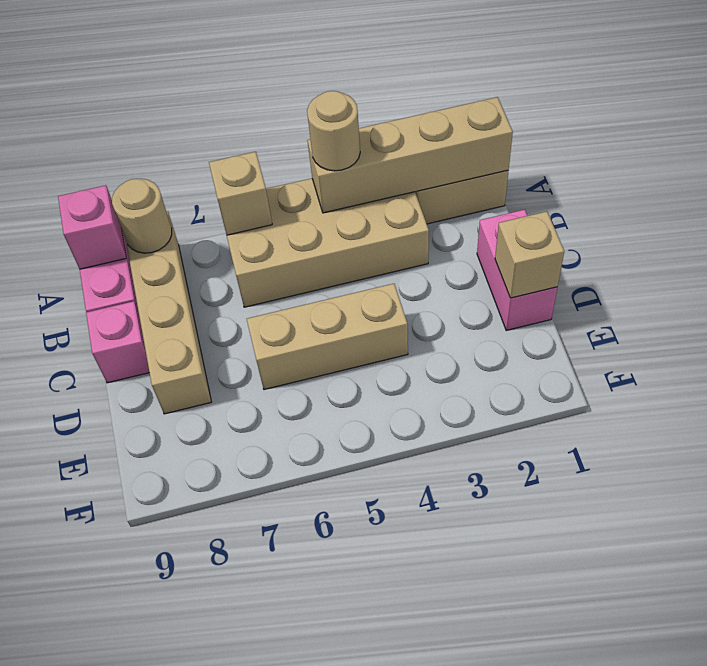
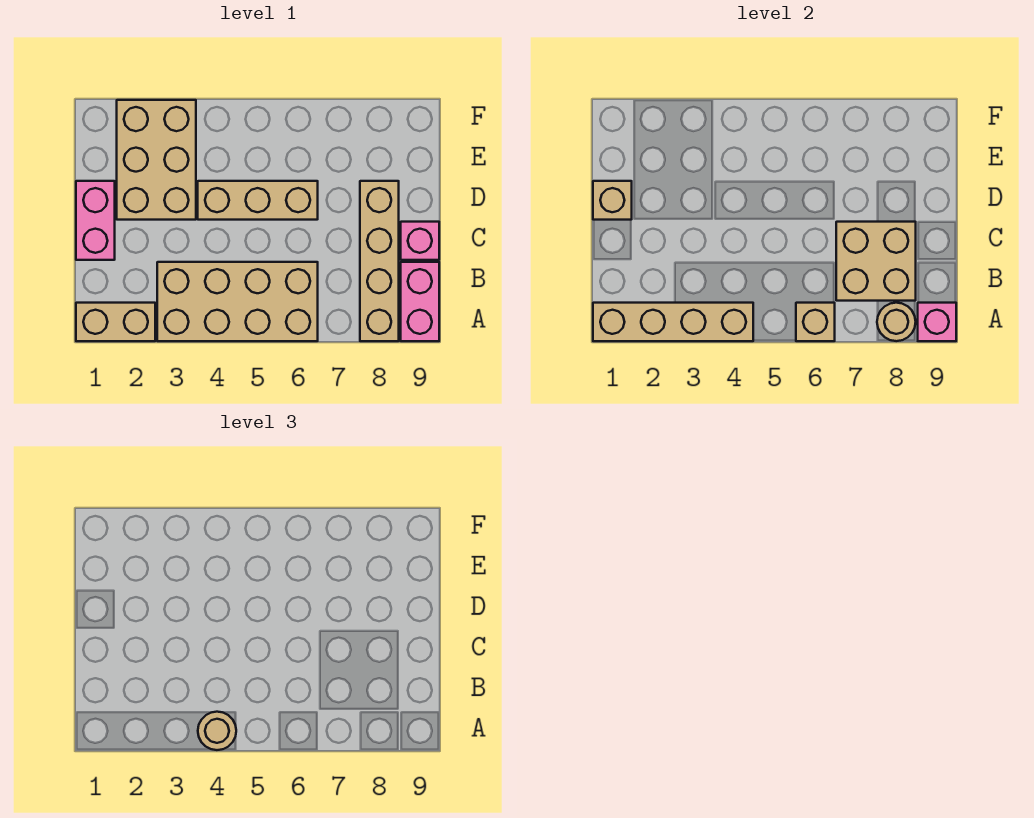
none -> tan brick B7:C8 level 2
none -> tan brick D2:F3 level 1

